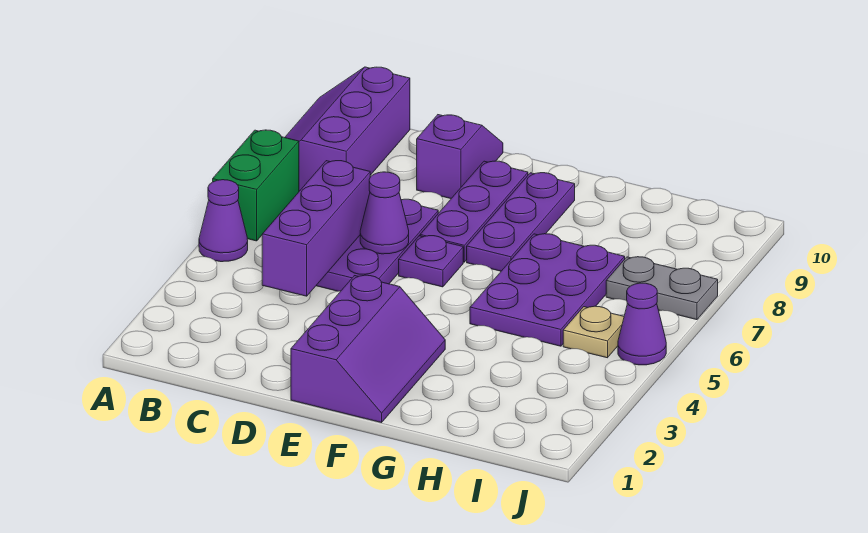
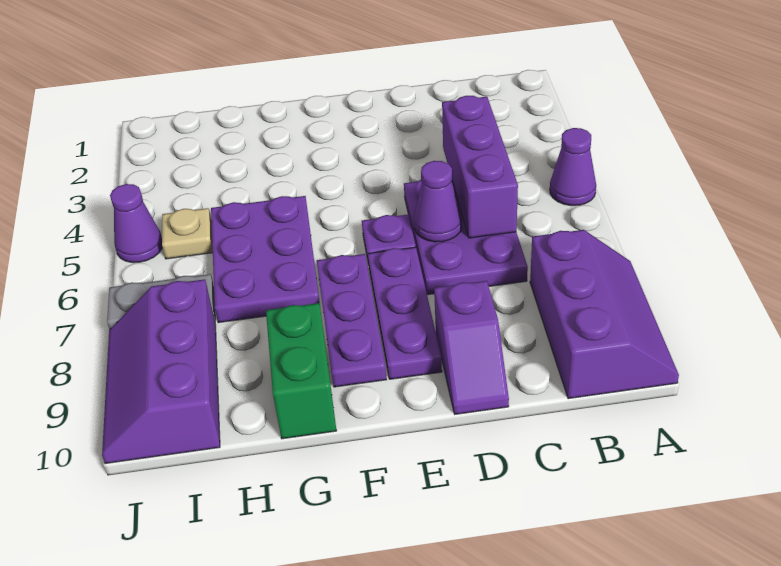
green brick A6:A7 level 1 -> green brick G9:G10 level 1
purple slope E1:F3 level 1 top E -> purple slope I8:J10 level 1 top I

